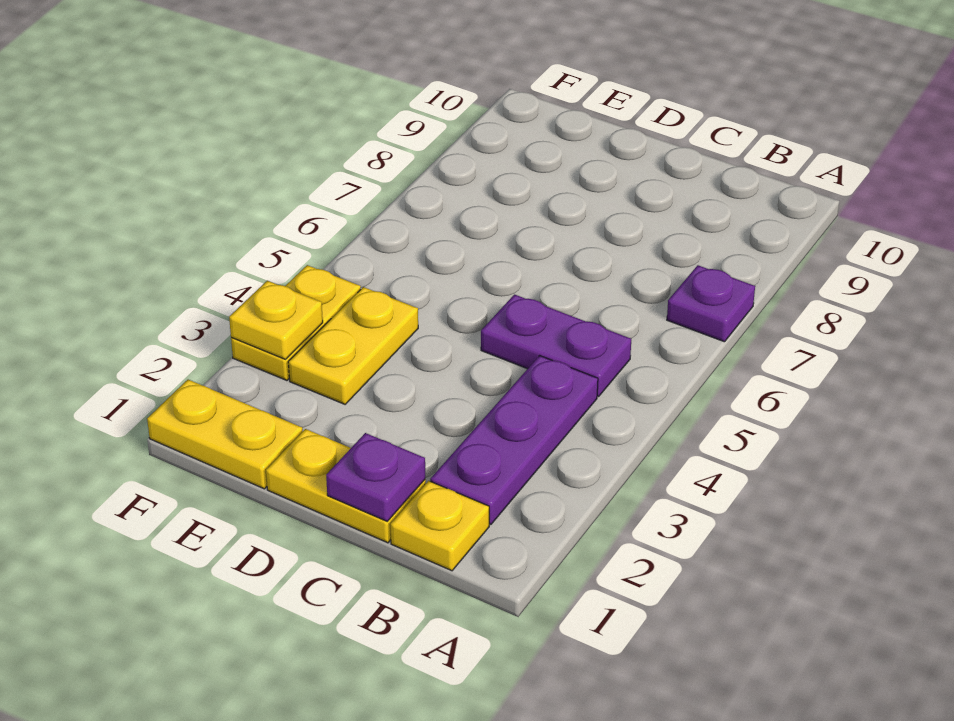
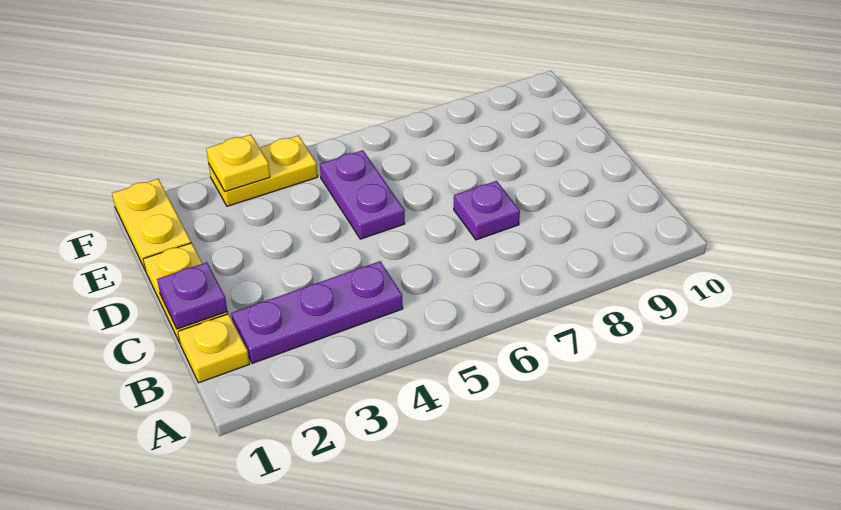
purple plate A7 level 1 -> purple plate C7 level 1
purple plate B5:C5 level 1 -> purple plate D5:E5 level 1
yellow plate E3:E4 level 1 -> none

